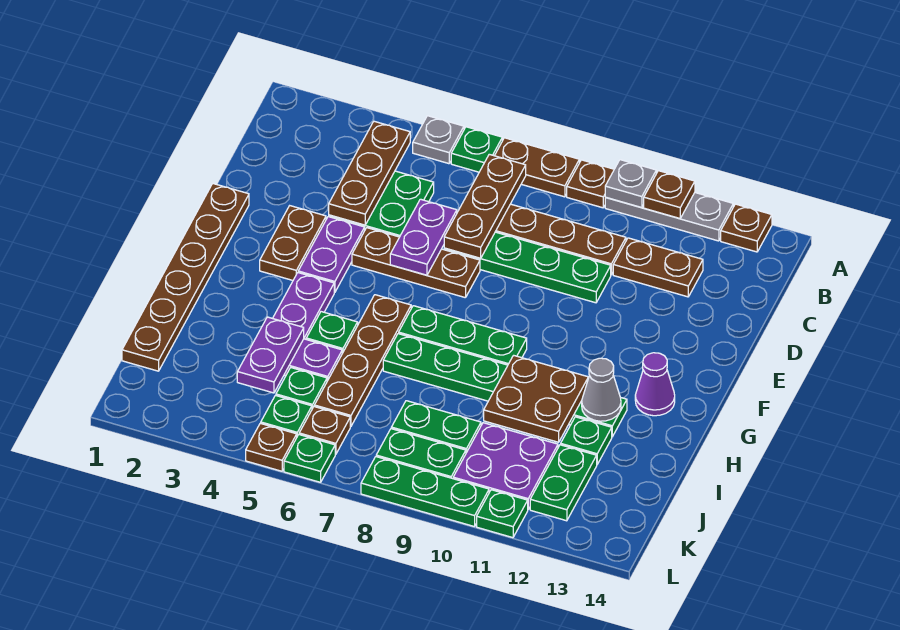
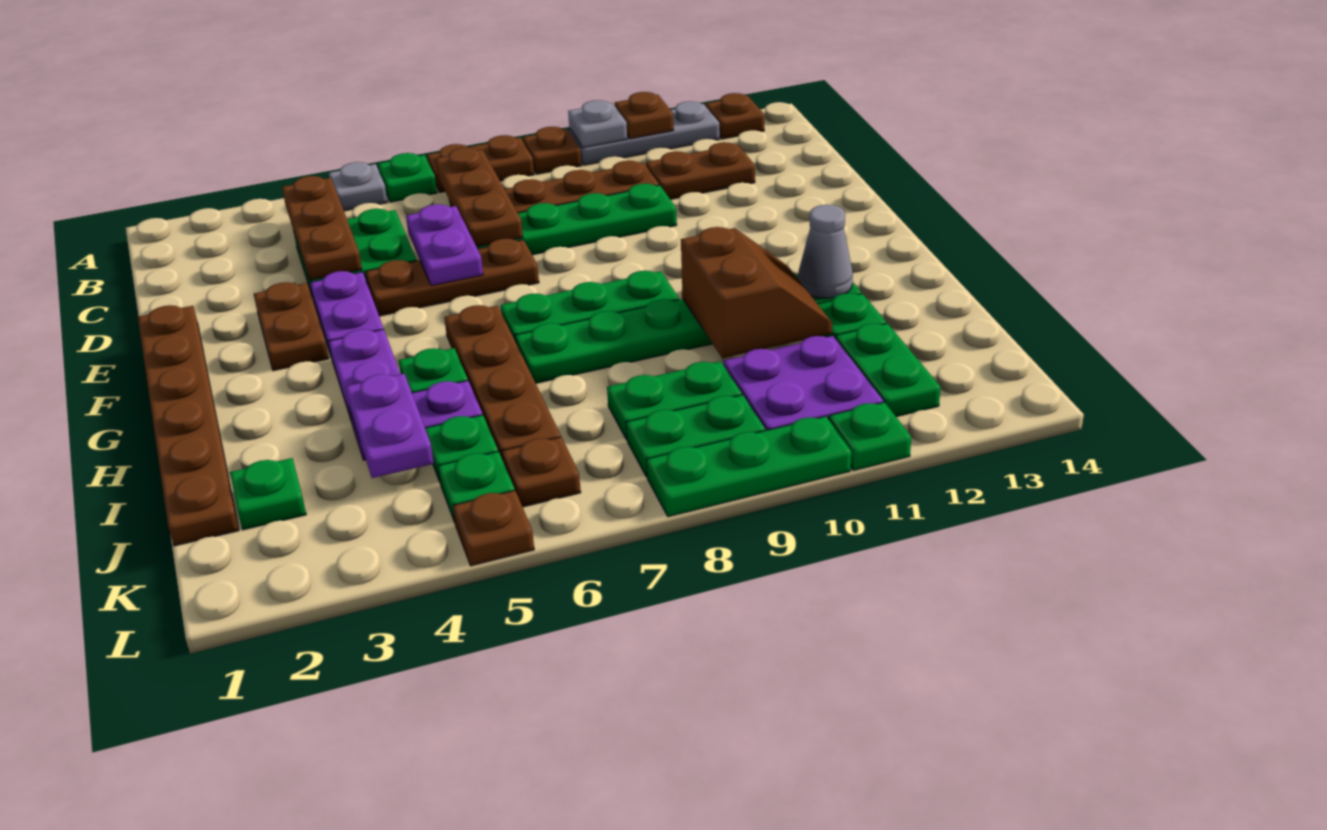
purple cone G13 level 1 -> none
brown plate H10:I11 level 2 -> brown slope H10:I11 level 2 top 10
green plate L6 level 1 -> green plate J2 level 1

